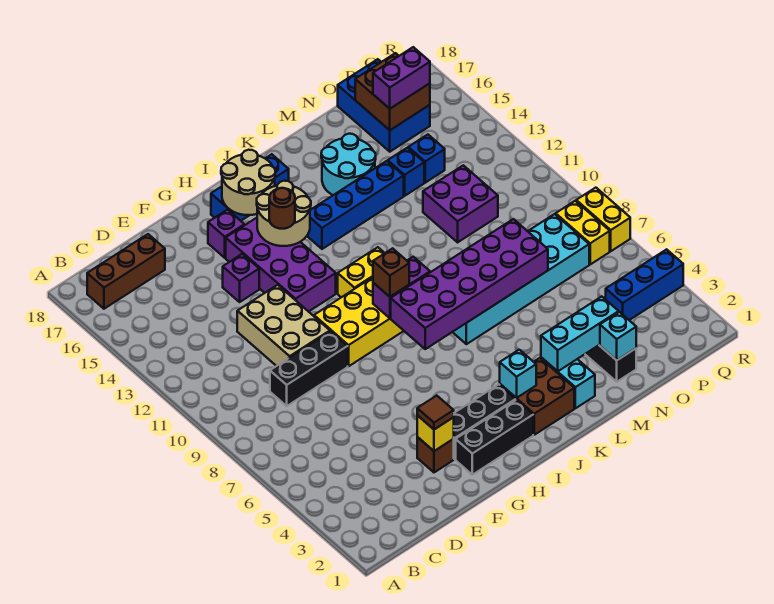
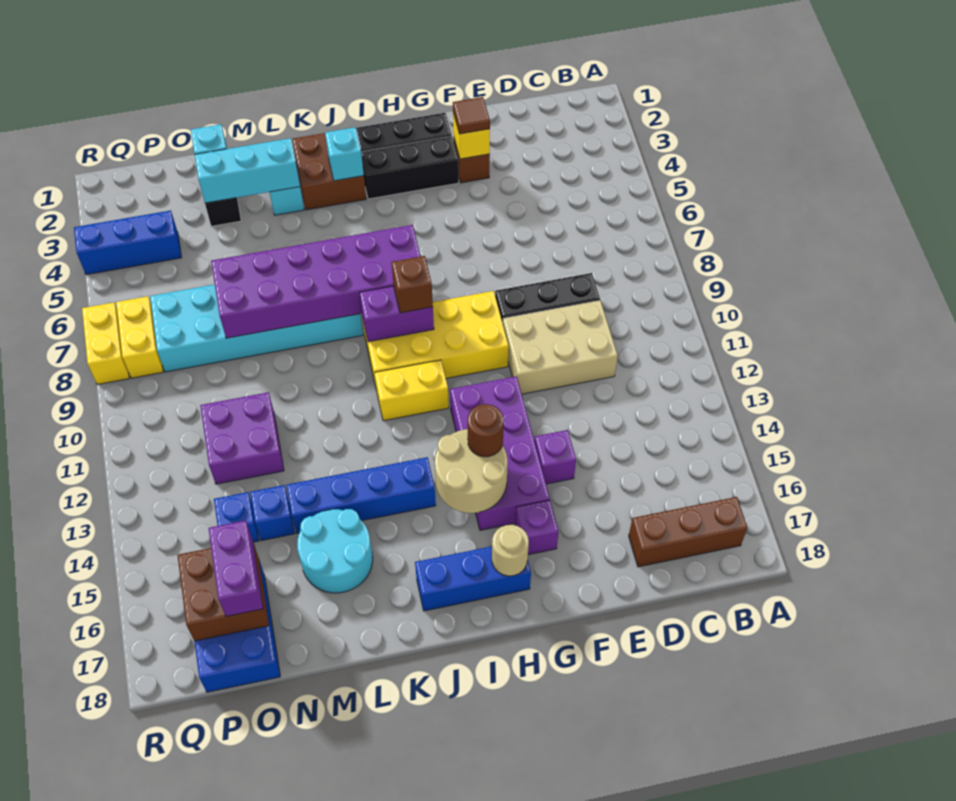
tan brick E10:F12 level 1 -> tan brick D10:F11 level 1
tan round brick H16:I17 level 2 -> tan round brick H17 level 2
purple brick O16:P16 level 3 -> purple brick O16:O17 level 3

